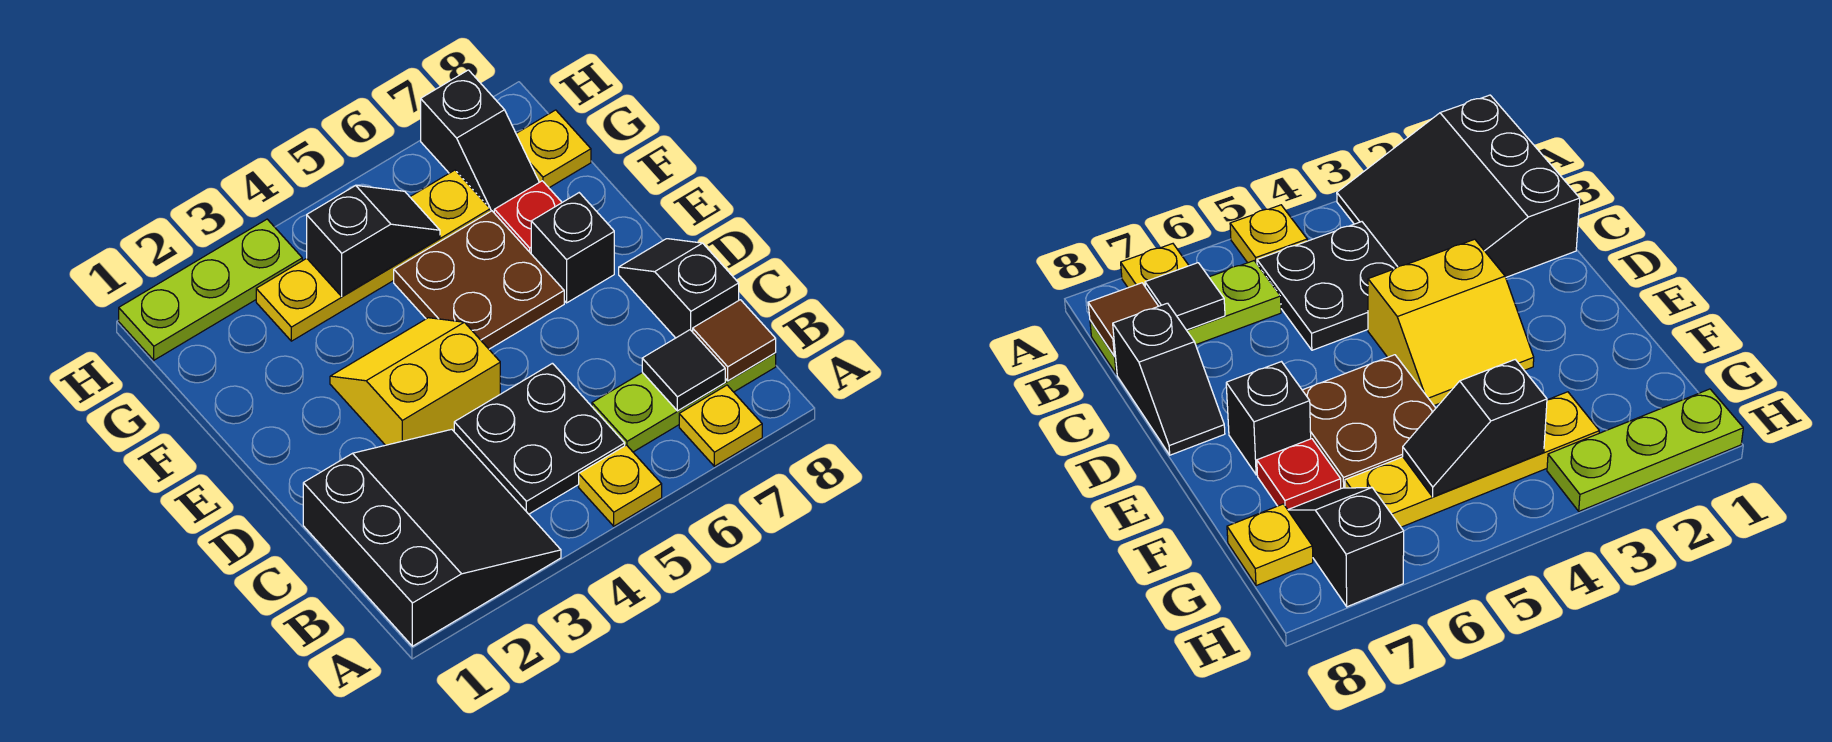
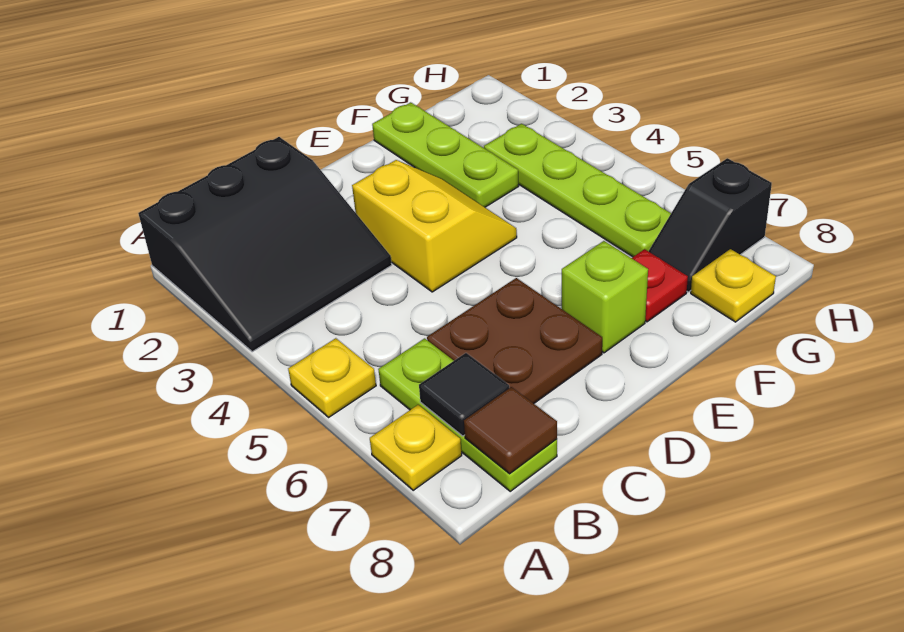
black plate B4:C5 level 1 -> none
black slope C8:D8 level 1 top C -> none
brown plate E5:F6 level 1 -> brown plate C6:D7 level 1
black brick E7 level 1 -> lime brick E7 level 1
yellow plate G3:G6 level 1 -> lime plate G3:G6 level 1
black slope G4:G5 level 2 top 4 -> none
lime plate H1:H3 level 1 -> lime plate F1:F3 level 1

